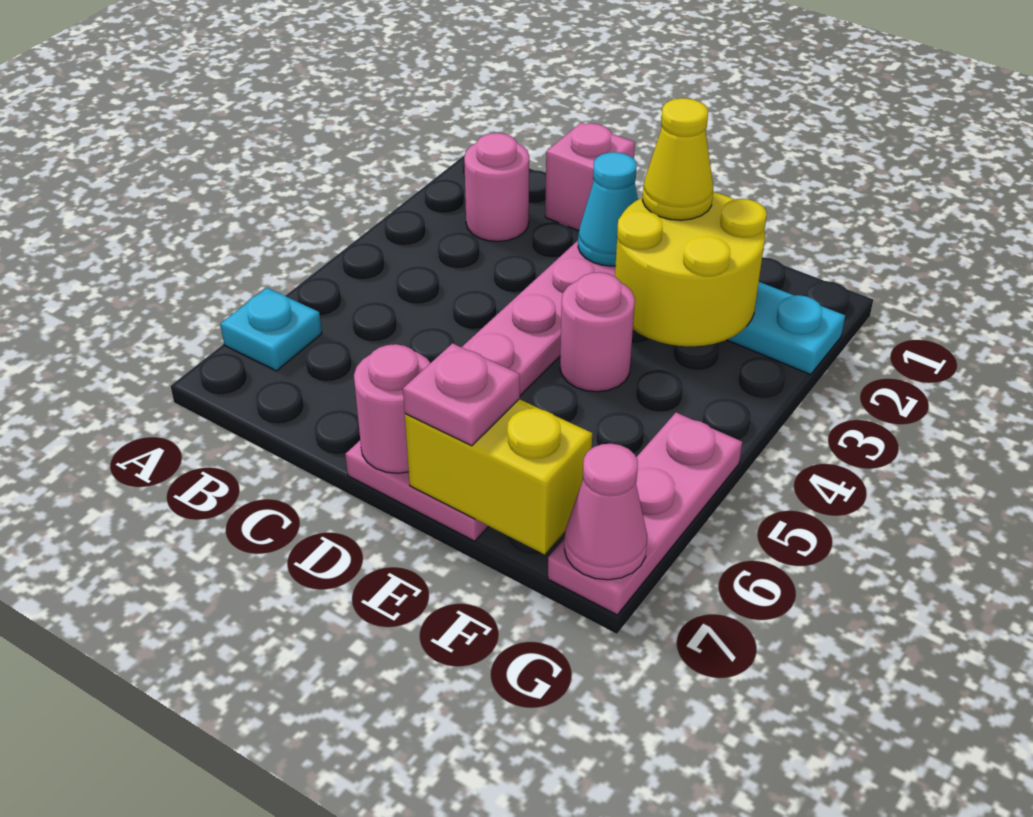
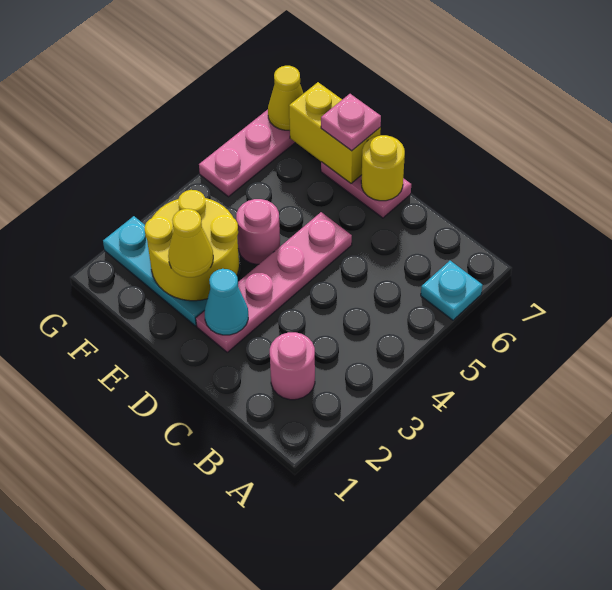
pink brick C1 level 1 -> none
pink round brick D7 level 2 -> yellow round brick D7 level 2
pink cone G7 level 2 -> yellow cone G7 level 2

